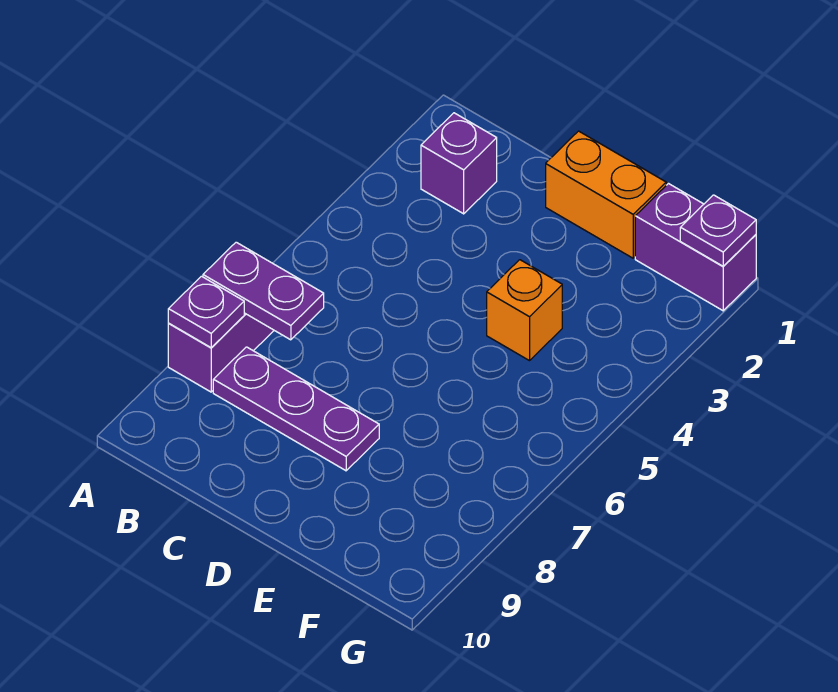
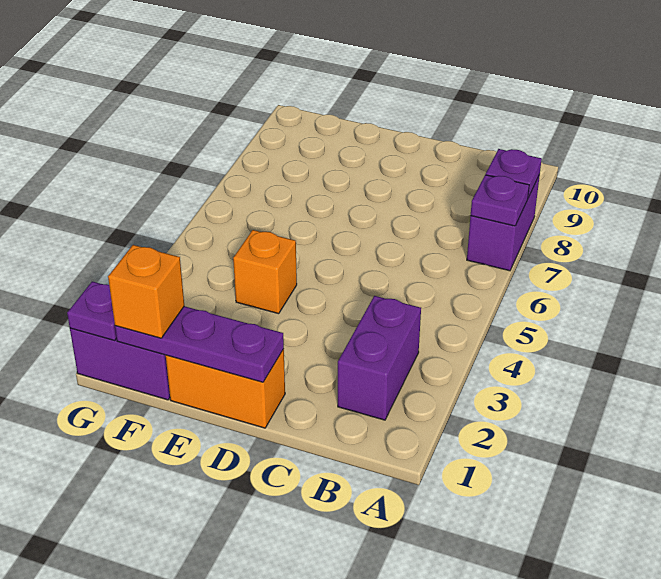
purple plate A7:B7 level 2 -> purple plate A7 level 2
purple brick B2 level 1 -> purple brick B2:B3 level 1
purple plate B8:D8 level 1 -> purple plate D1:F1 level 2
none -> orange brick F1 level 3

